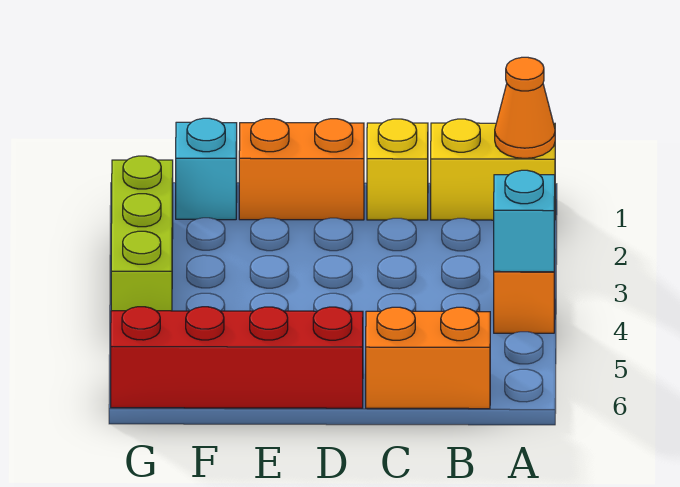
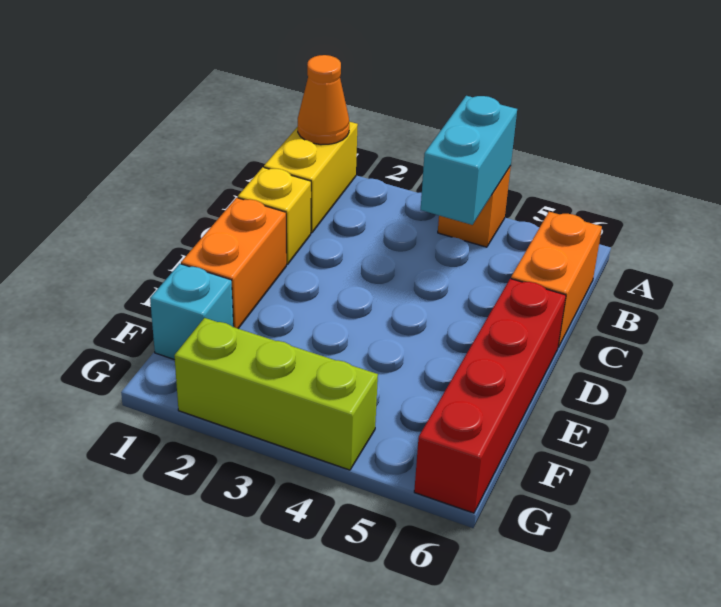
cyan brick A4 level 2 -> cyan brick A4:B4 level 2

